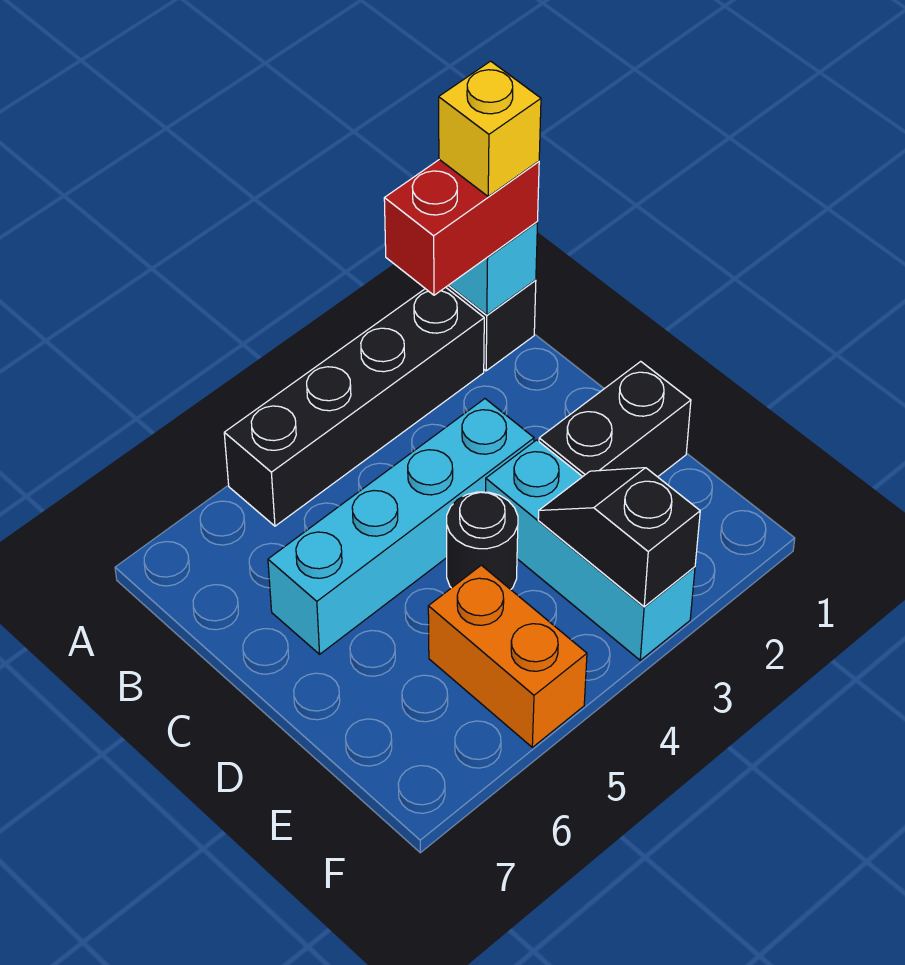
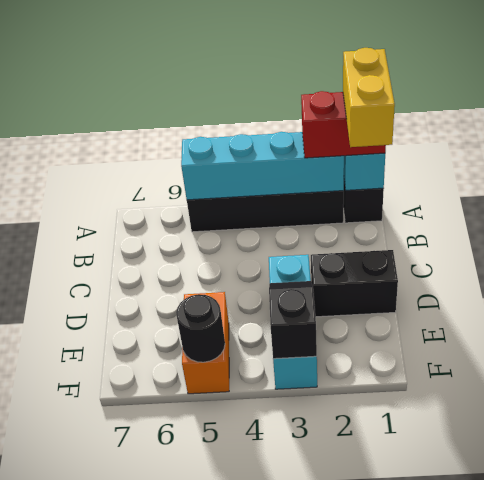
yellow brick A1 level 4 -> yellow brick A1:B1 level 4
cyan brick C3:C6 level 1 -> cyan brick A2:A5 level 2
black round brick D4 level 1 -> black round brick F5 level 2

